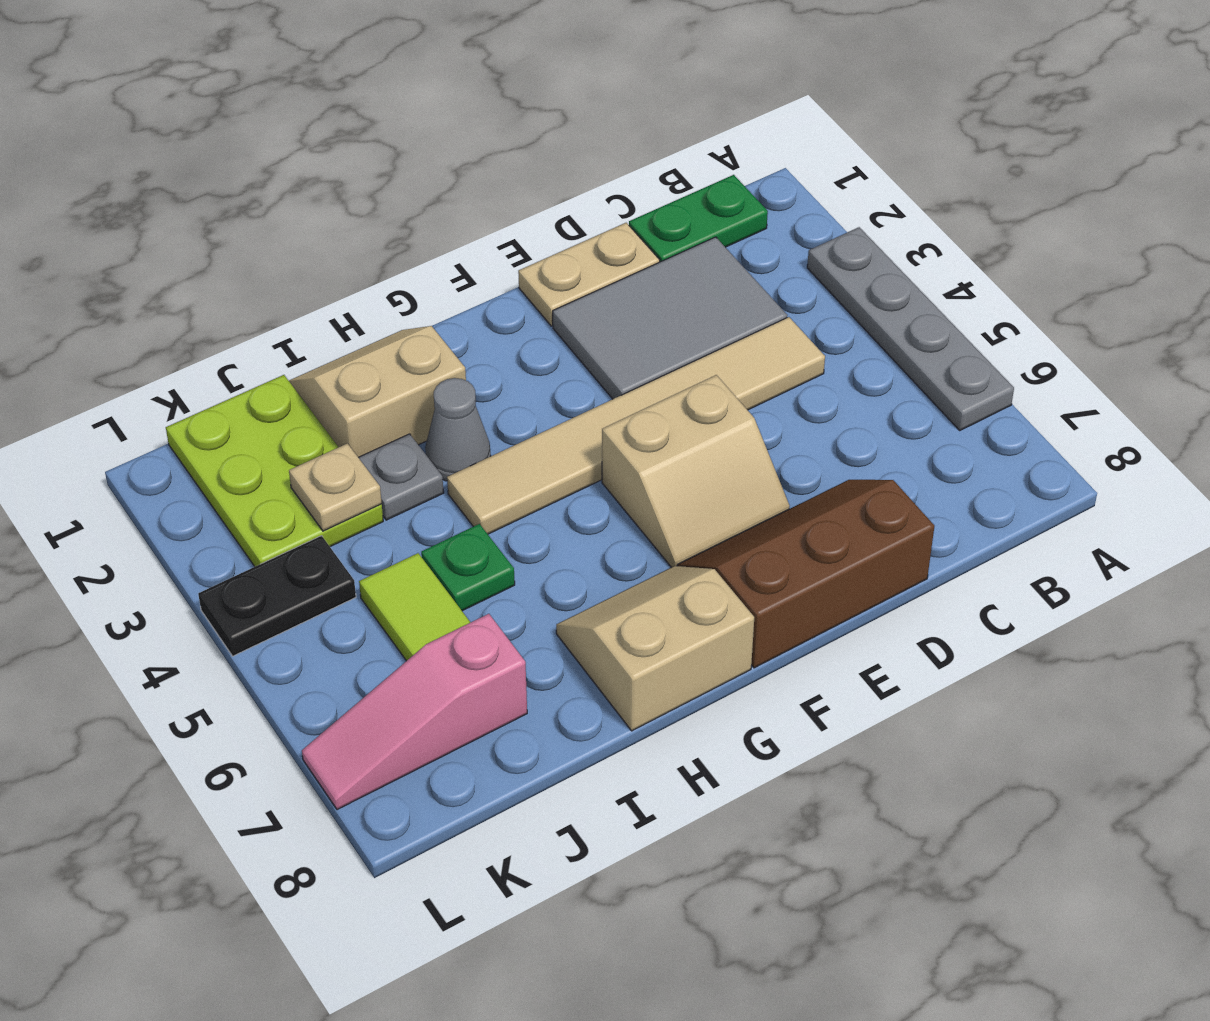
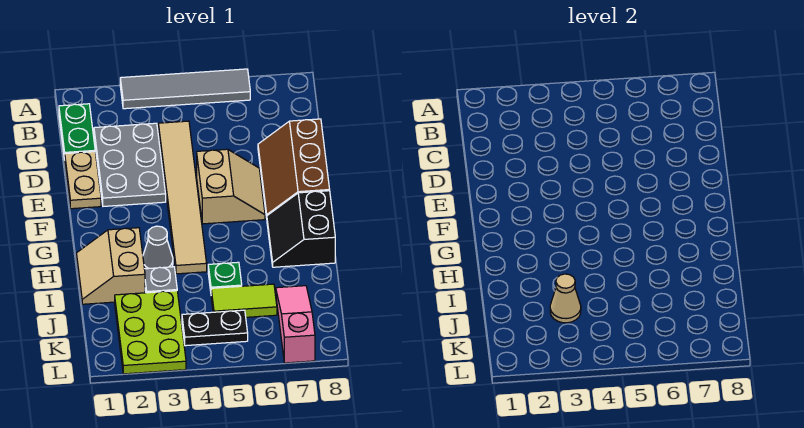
grey plate A3:A6 level 1 -> grey tile A3:A6 level 1
grey tile C2:E3 level 1 -> grey plate C2:E3 level 1
tan slope G7:H8 level 1 top 8 -> black slope G7:H8 level 1 top 8
lime plate J1:K3 level 1 -> lime plate J2:L3 level 1
tan plate J3 level 2 -> tan cone J3 level 2
pink slope J7:L7 level 1 top J -> pink slope J7:L7 level 1 top L
black plate K4:L4 level 1 -> black plate K4:K5 level 1

